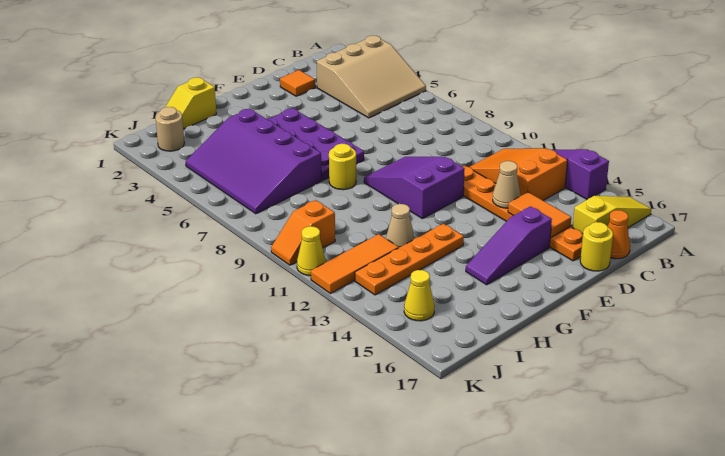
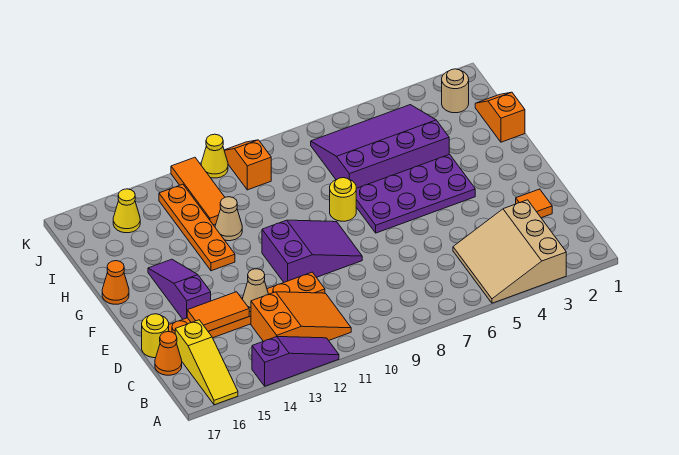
none -> orange cone G17 level 1
yellow slope H1:I1 level 1 top H -> orange slope H1:I1 level 1 top H

